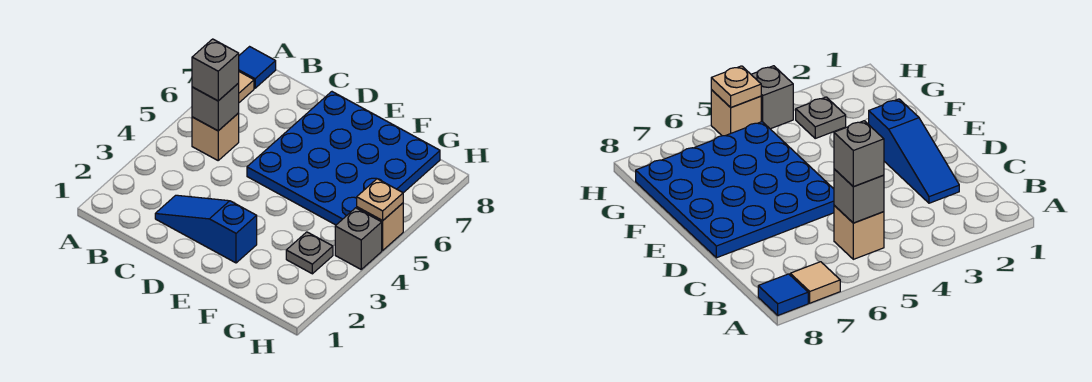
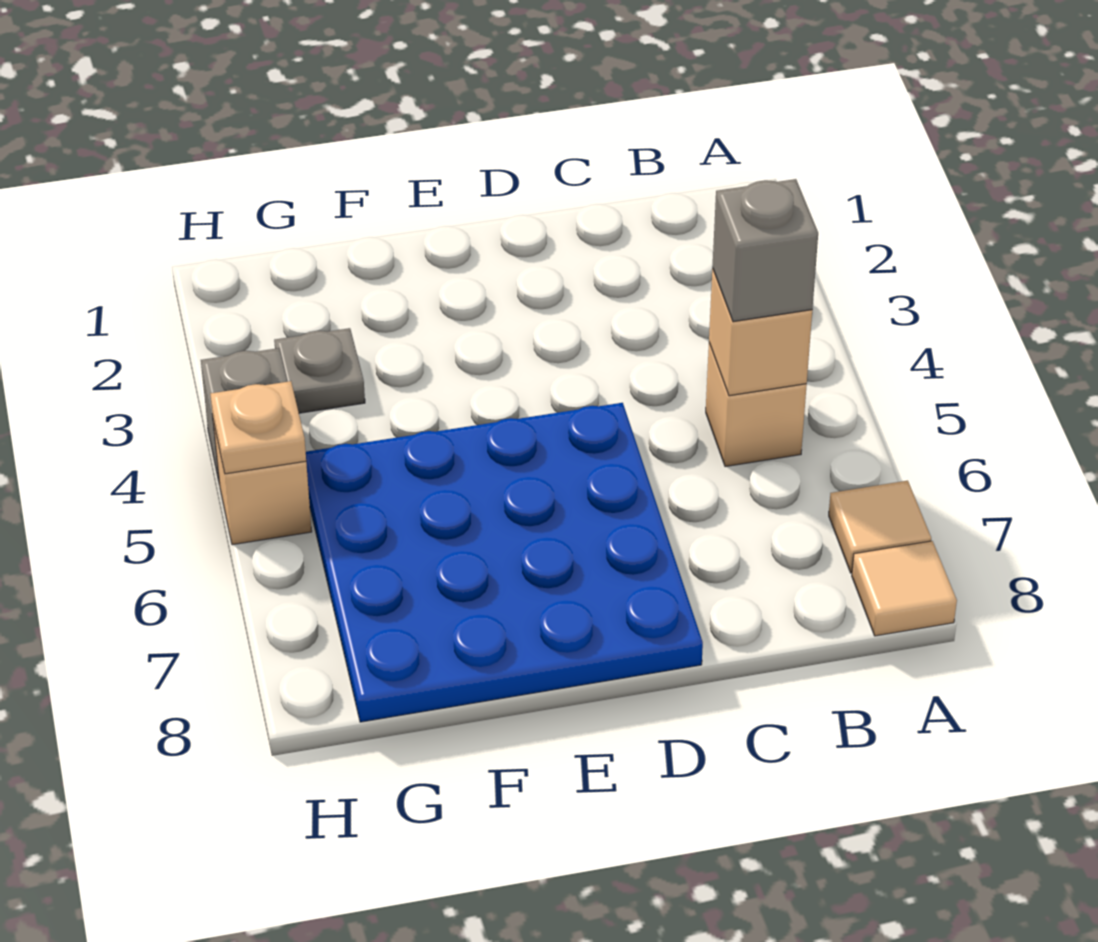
blue tile A8 level 1 -> tan tile A8 level 1
grey brick B5 level 2 -> tan brick B5 level 2
blue slope C2:E2 level 1 top E -> none

